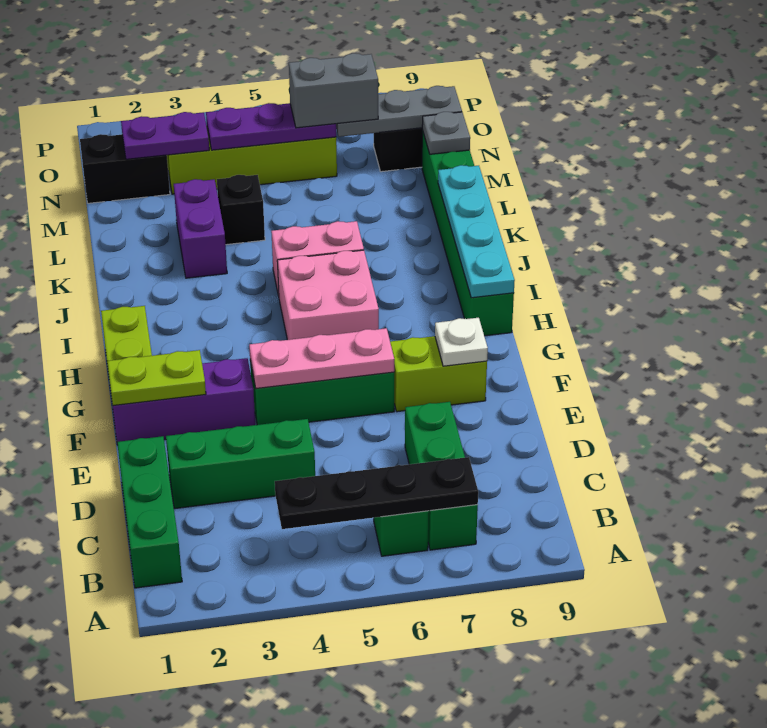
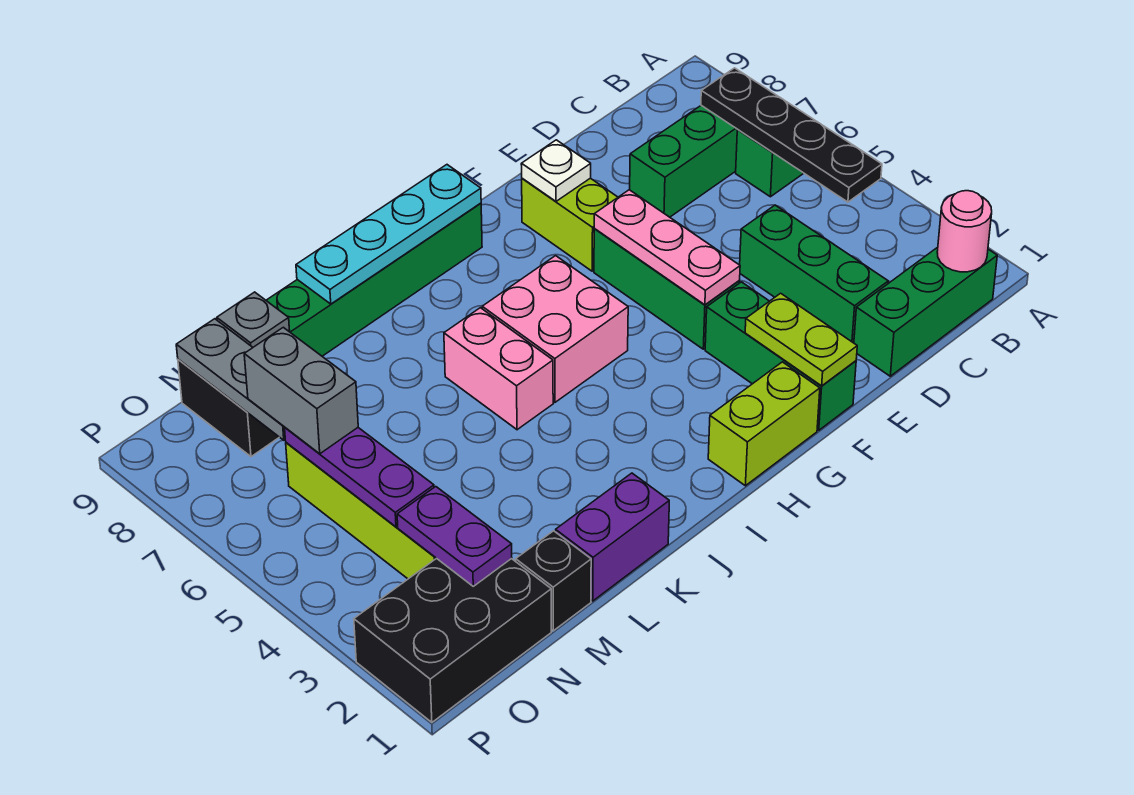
none -> pink round brick B1 level 2
purple brick F1:F3 level 1 -> green brick F1:F3 level 1
purple brick K3:L3 level 1 -> purple brick K1:L1 level 1
black brick L4 level 1 -> black brick M1 level 1
black brick N1:N2 level 1 -> black brick N1:P2 level 1

